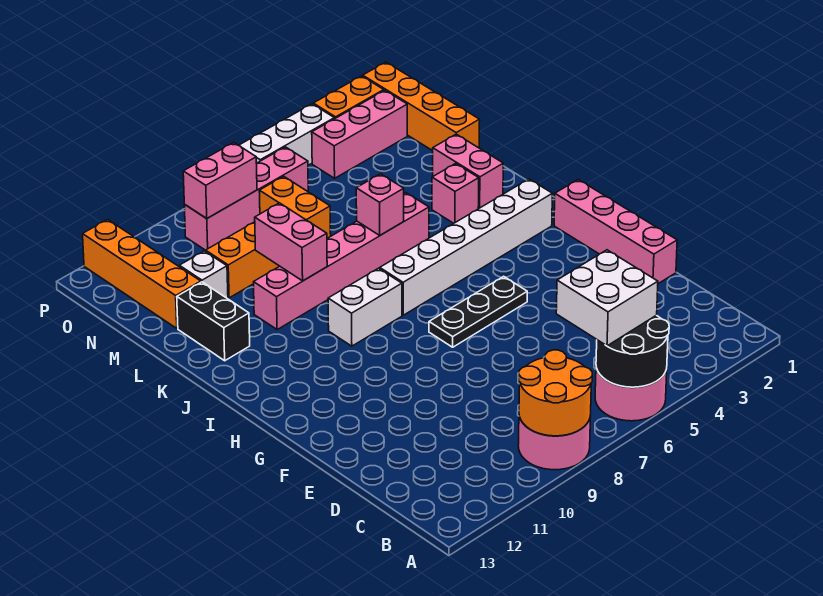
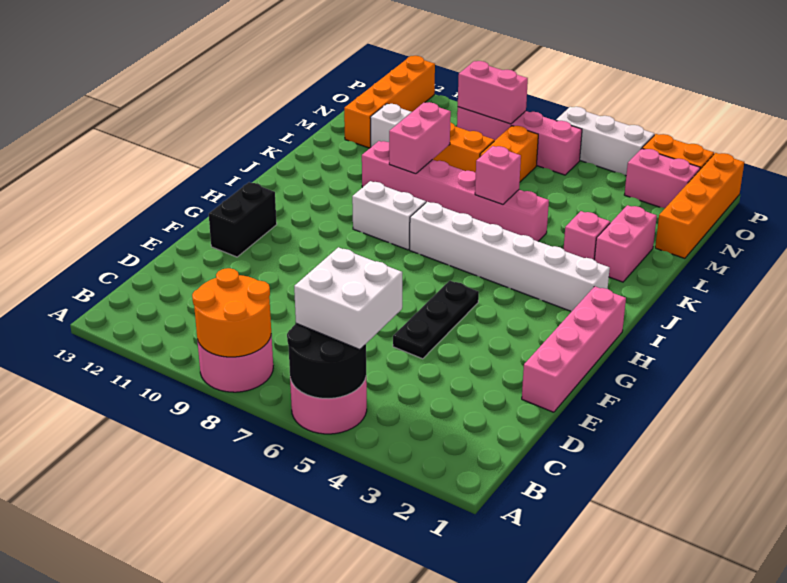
black plate G5:G7 level 1 -> black plate E5:G5 level 1
black brick K12:L12 level 1 -> black brick F12:G12 level 1
pink brick O2:O4 level 1 -> pink brick O2:O3 level 1

